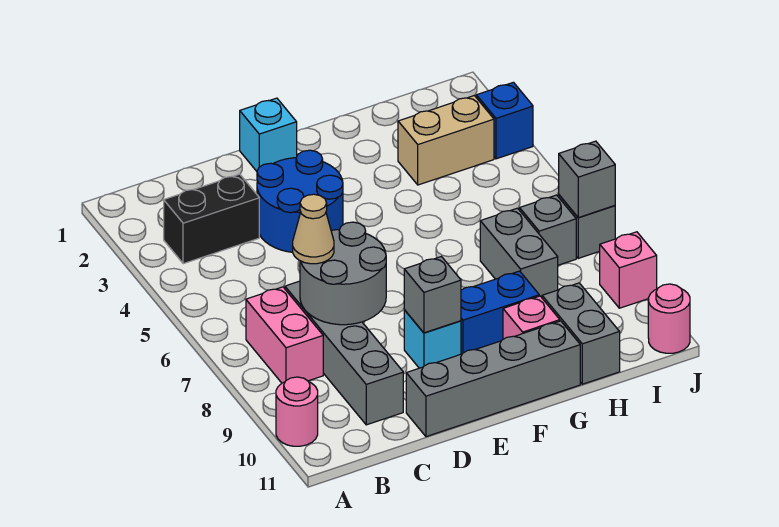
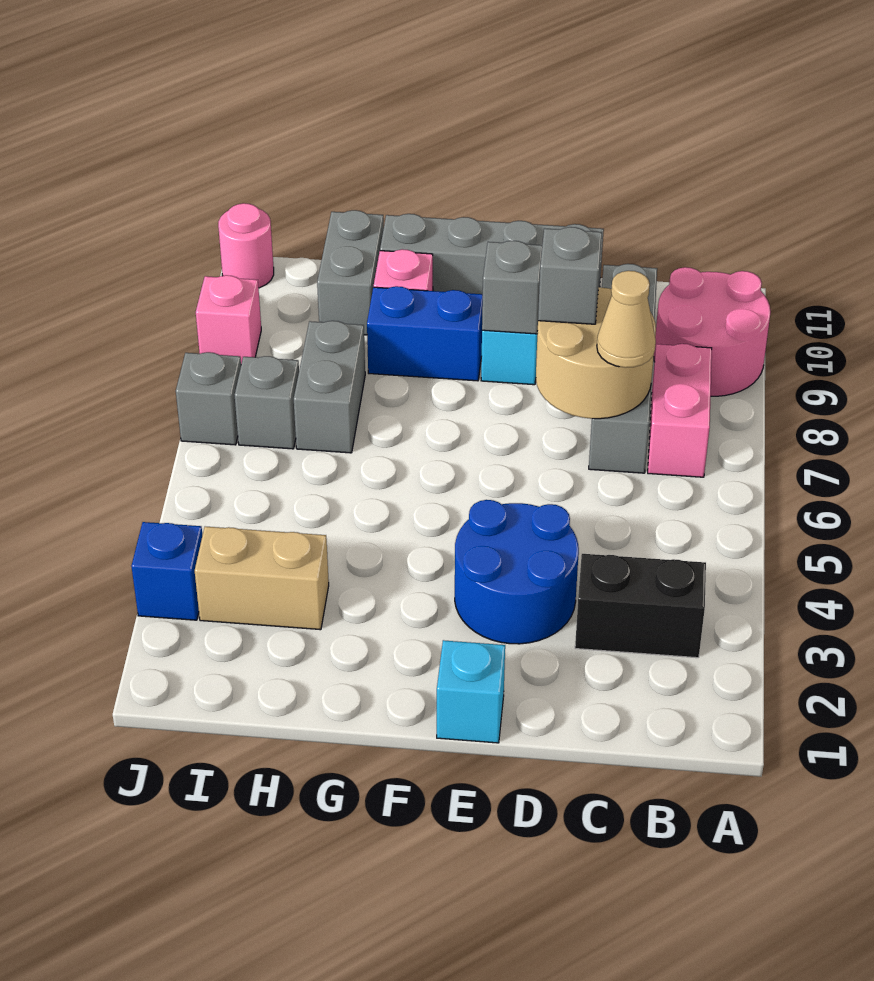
pink round brick A10 level 1 -> pink round brick A9:B10 level 1
grey round brick C7:D8 level 2 -> tan round brick C7:D8 level 2
grey brick J7 level 2 -> grey brick D8 level 3

